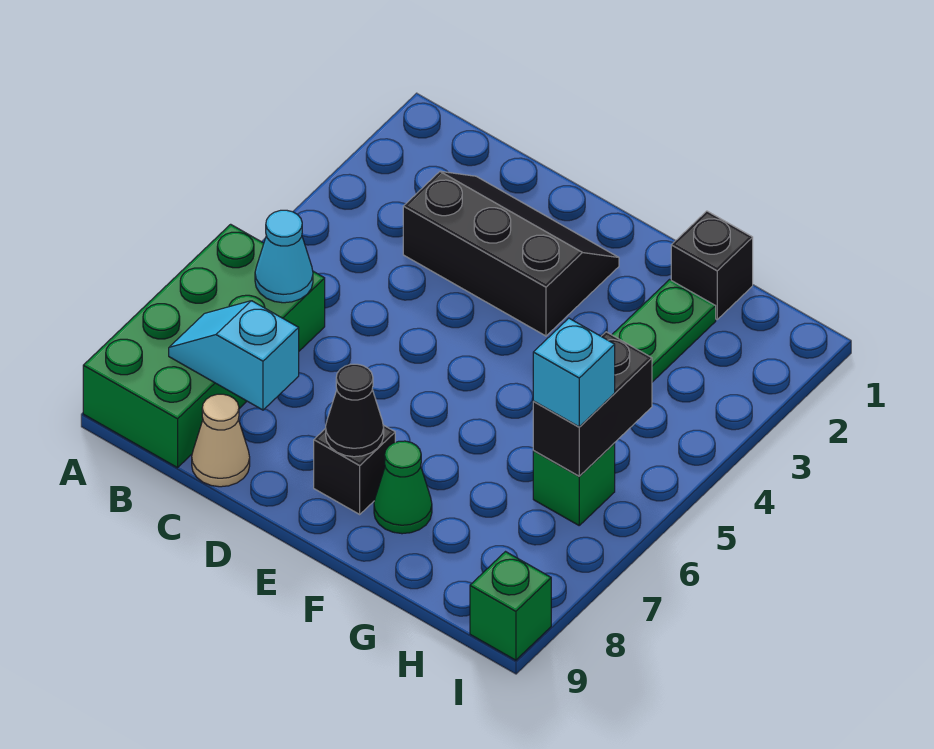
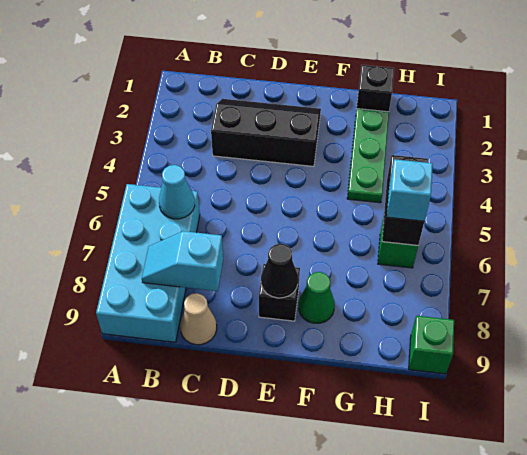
green brick A6:B9 level 1 -> cyan brick A6:B9 level 1

